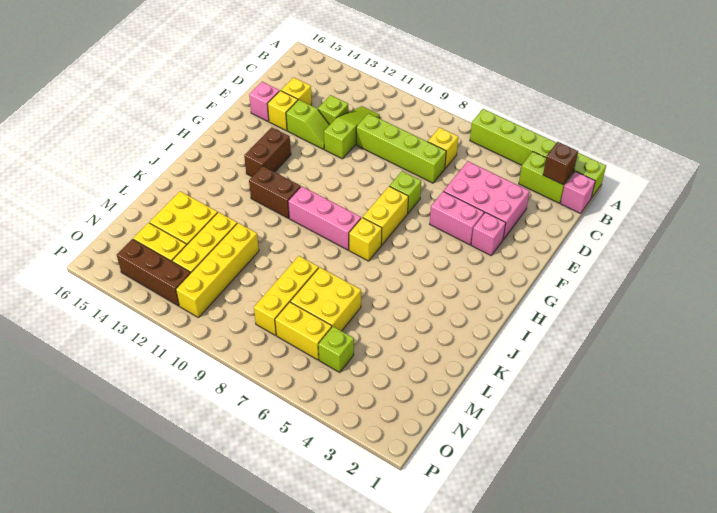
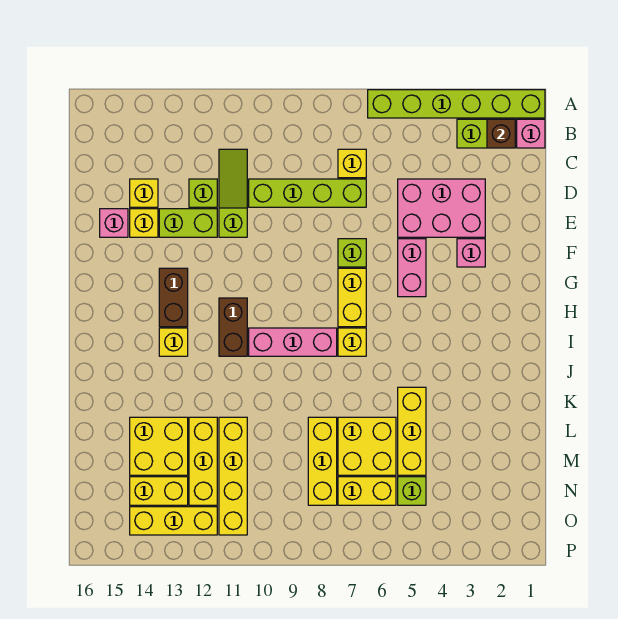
lime slope E12:E13 level 1 top 13 -> lime brick E12:E13 level 1
pink brick F4:F5 level 1 -> pink brick F5:G5 level 1
brown brick I11:I12 level 1 -> brown brick H11:I11 level 1
none -> yellow brick I13 level 1
none -> yellow brick K5:M5 level 1
brown brick O12:O14 level 1 -> yellow brick O12:O14 level 1

